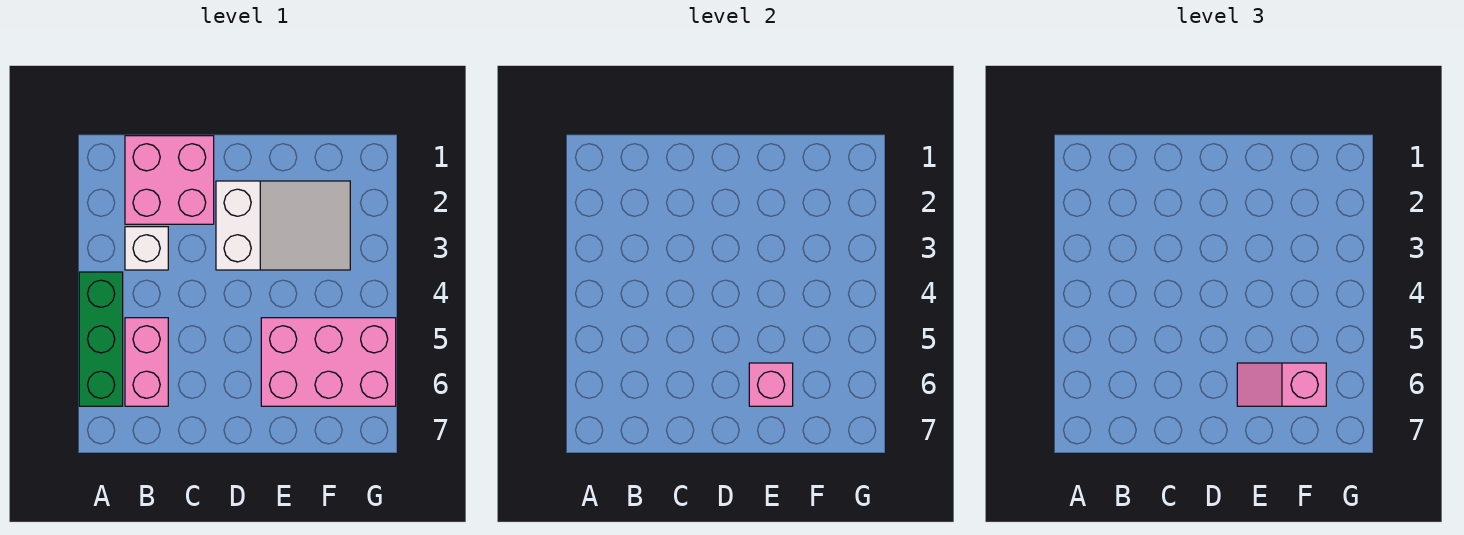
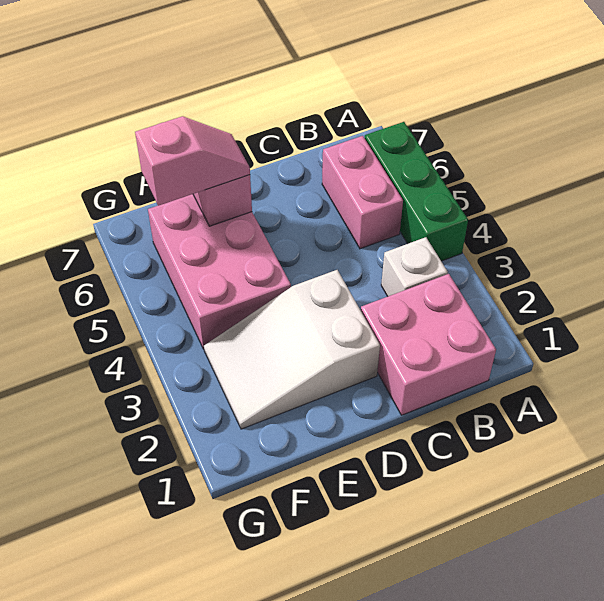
pink brick E5:G6 level 1 -> pink brick E4:F6 level 1

